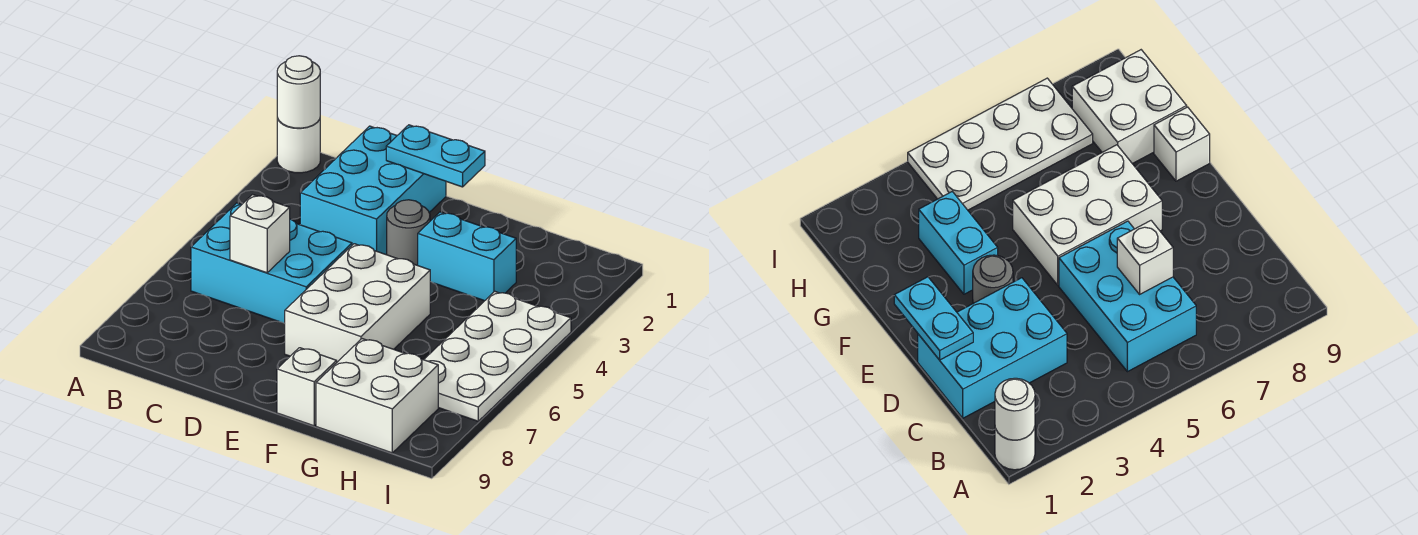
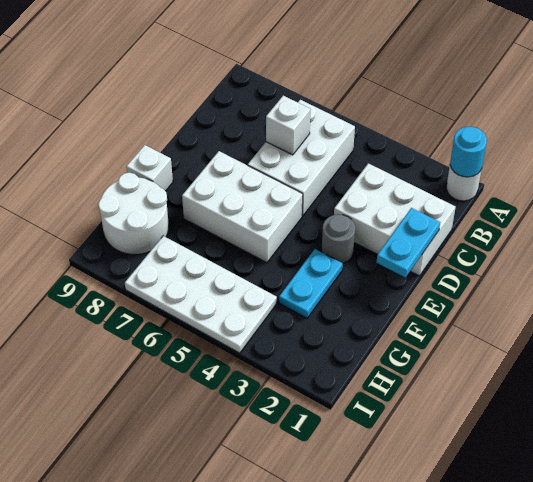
white round brick A1 level 2 -> cyan round brick A1 level 2
cyan brick B5:D6 level 1 -> white brick B5:D6 level 1
cyan brick C1:D3 level 1 -> white brick C1:D3 level 1
cyan brick F3:G3 level 1 -> cyan plate F3:G3 level 1
white brick G8:H9 level 1 -> white round brick G8:H9 level 1

